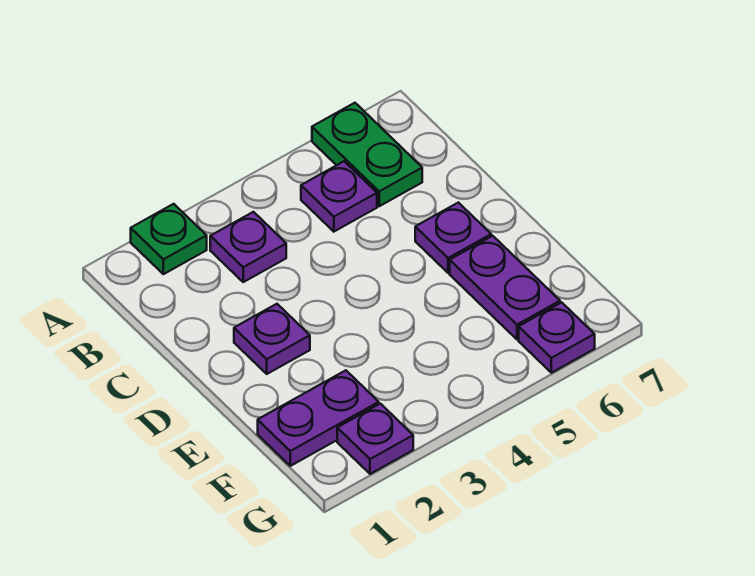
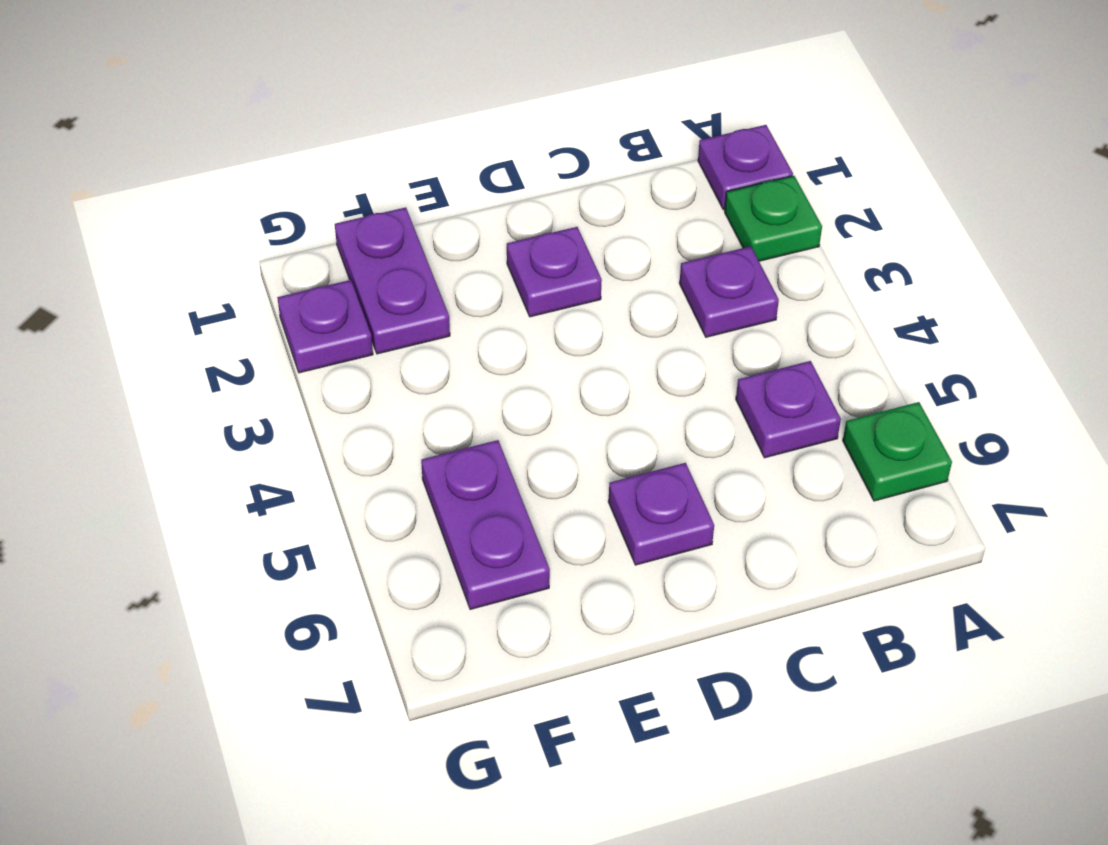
green plate A6:B6 level 1 -> green plate A6 level 1
purple plate E6:F6 level 1 -> purple plate F5:F6 level 1
purple plate G6 level 1 -> purple plate A1 level 1

